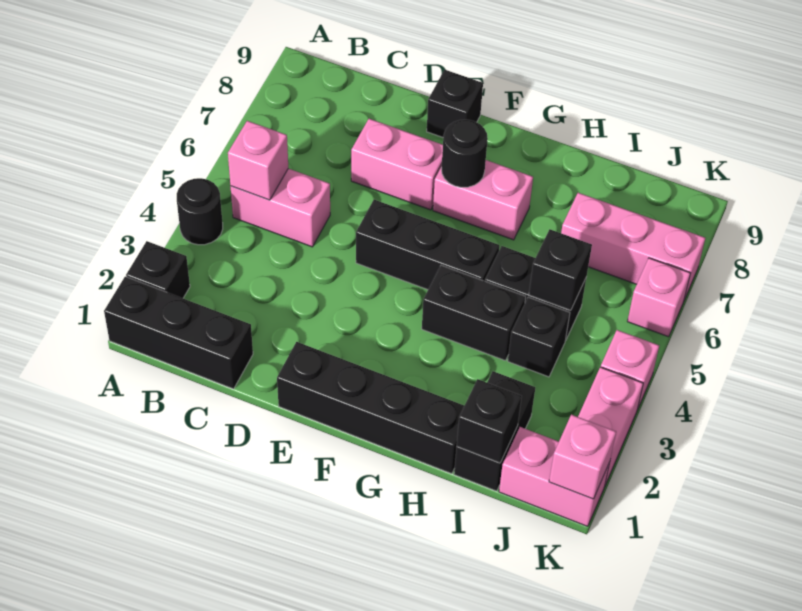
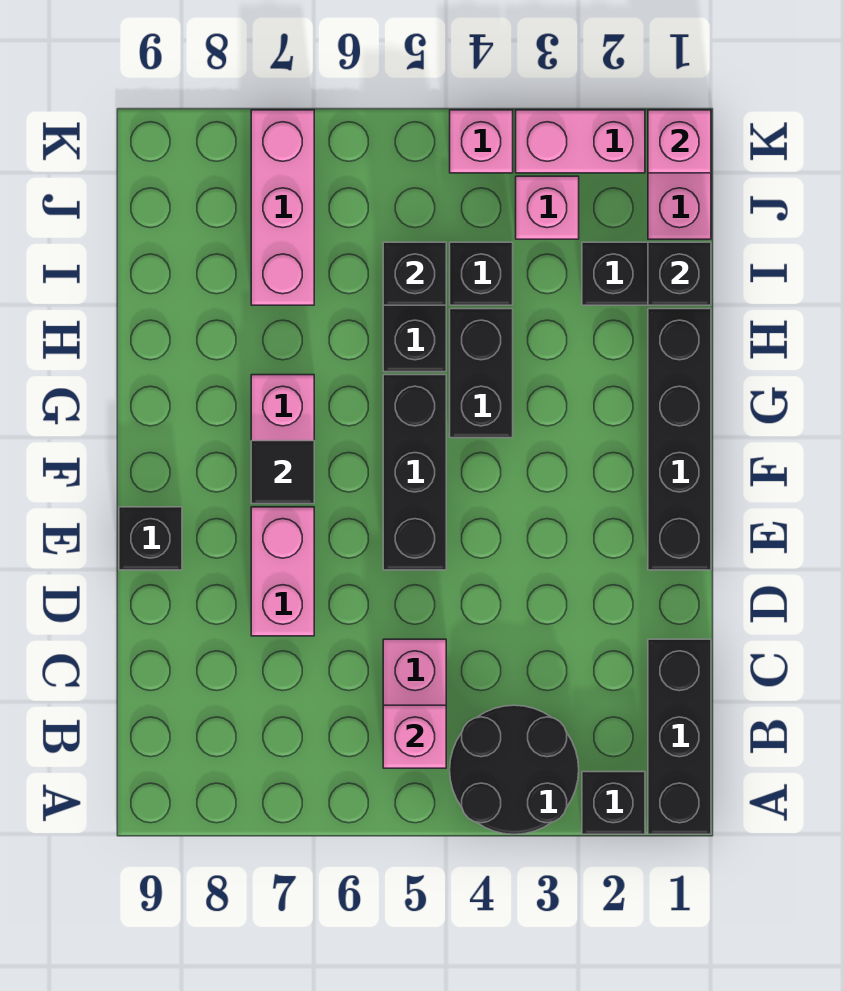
black round brick A4 level 1 -> black round brick A3:B4 level 1
black round brick F7 level 2 -> black tile F7 level 2
pink brick K6 level 1 -> pink brick J3 level 1

